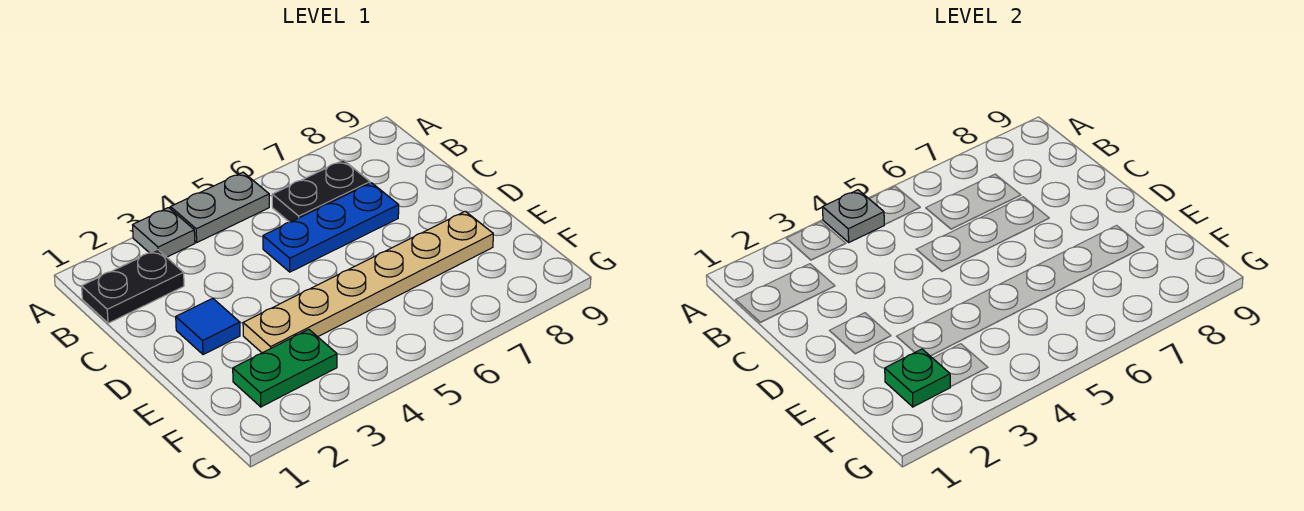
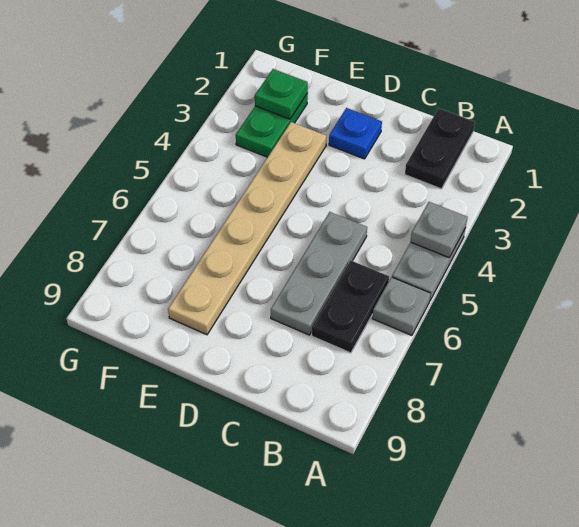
grey plate A3 level 1 -> grey plate A6 level 1
blue plate C5:C7 level 1 -> grey plate C5:C7 level 1
blue tile D2 level 1 -> blue plate D2 level 1

